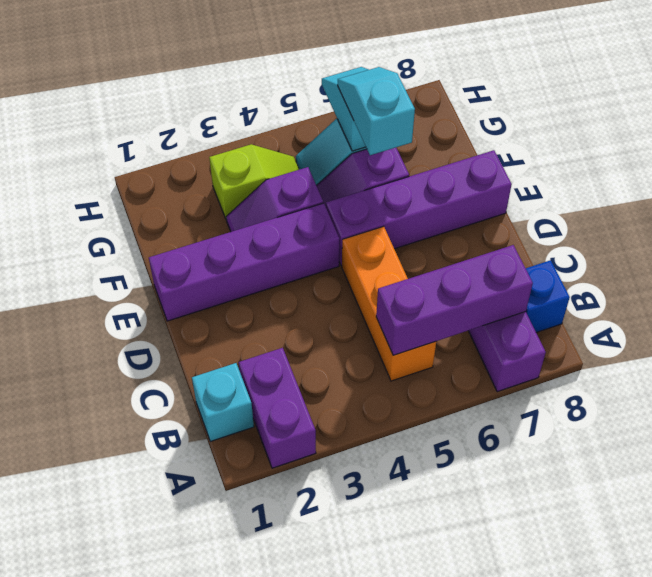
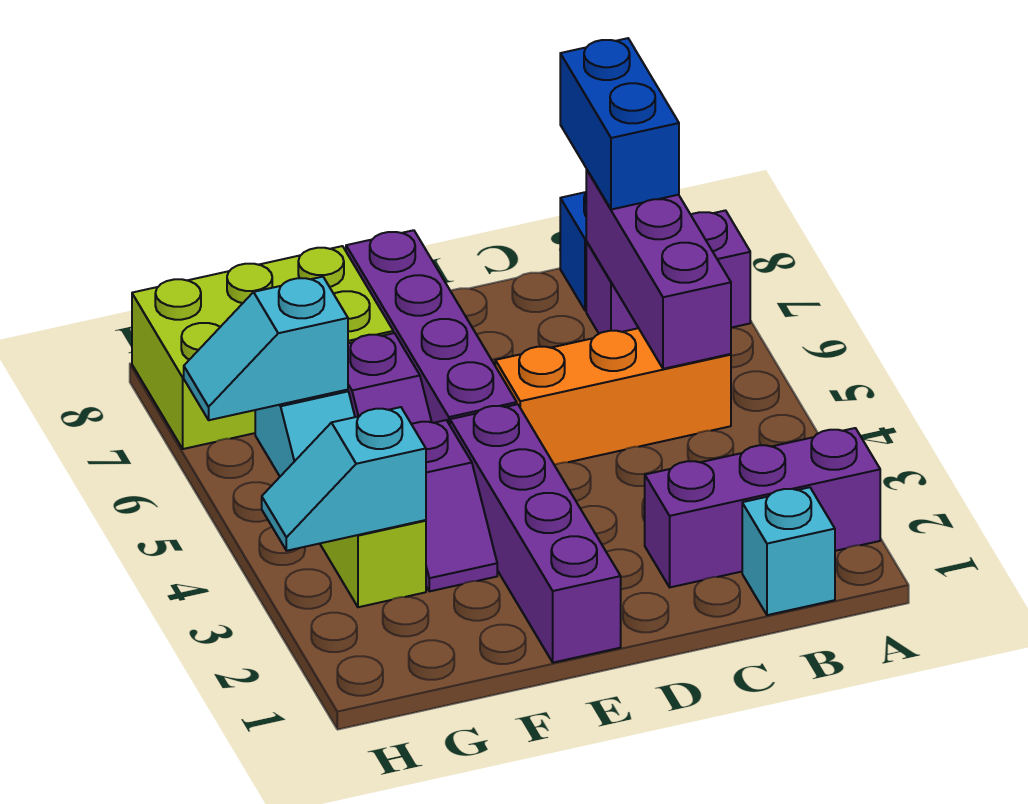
purple brick A2:B2 level 1 -> purple brick A2:C2 level 1
none -> blue brick B7:B8 level 3
cyan slope F6:G6 level 3 top F -> cyan slope G3:H3 level 2 top G
none -> lime brick F7:H8 level 1

